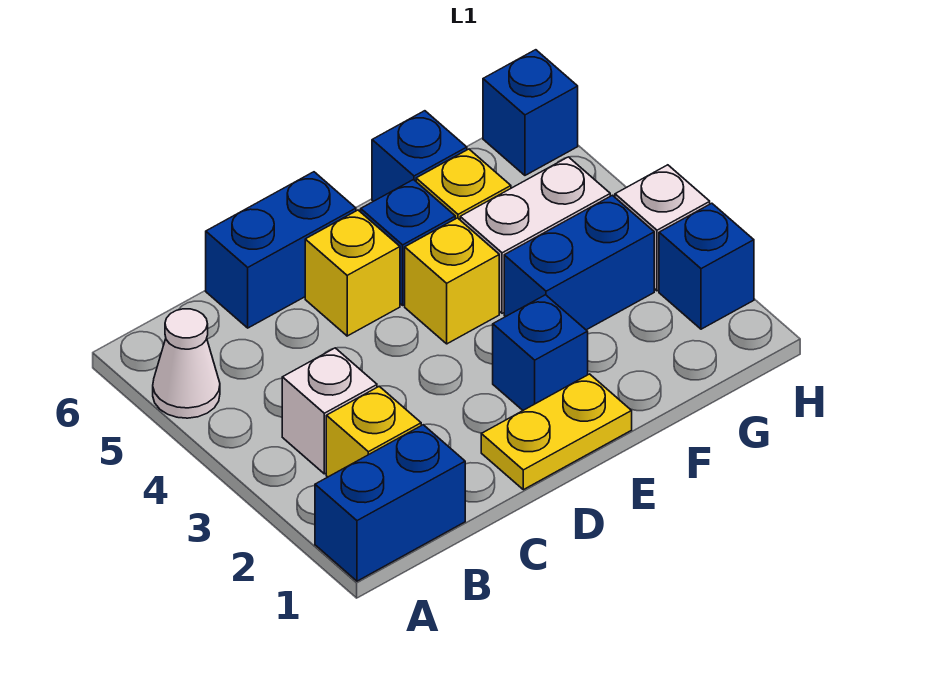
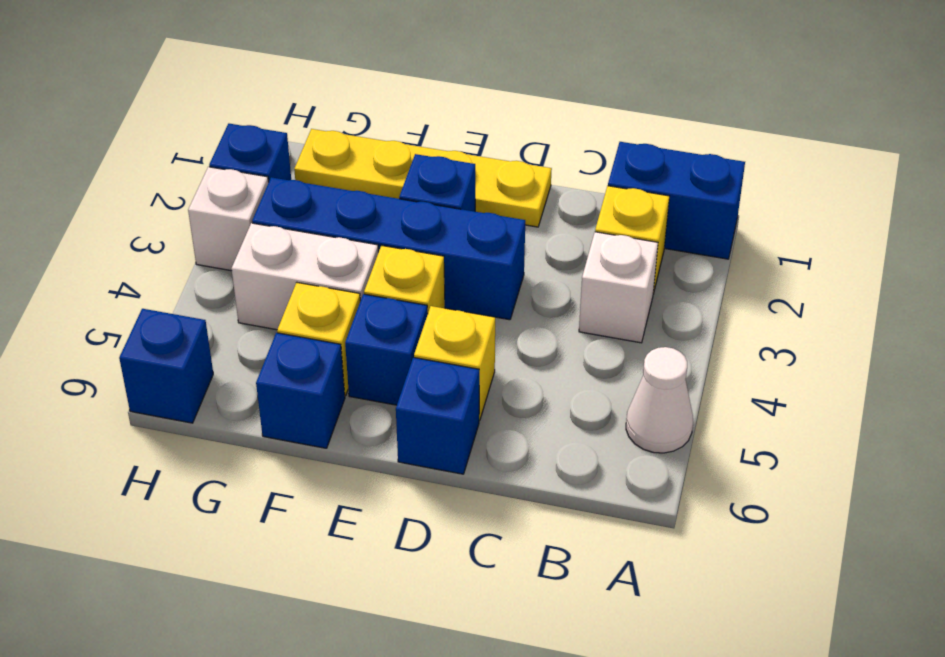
blue brick C6:D6 level 1 -> blue brick D6 level 1
yellow plate D1:E1 level 1 -> yellow plate D1:G1 level 1
blue brick F3:G3 level 1 -> blue brick D3:G3 level 1

